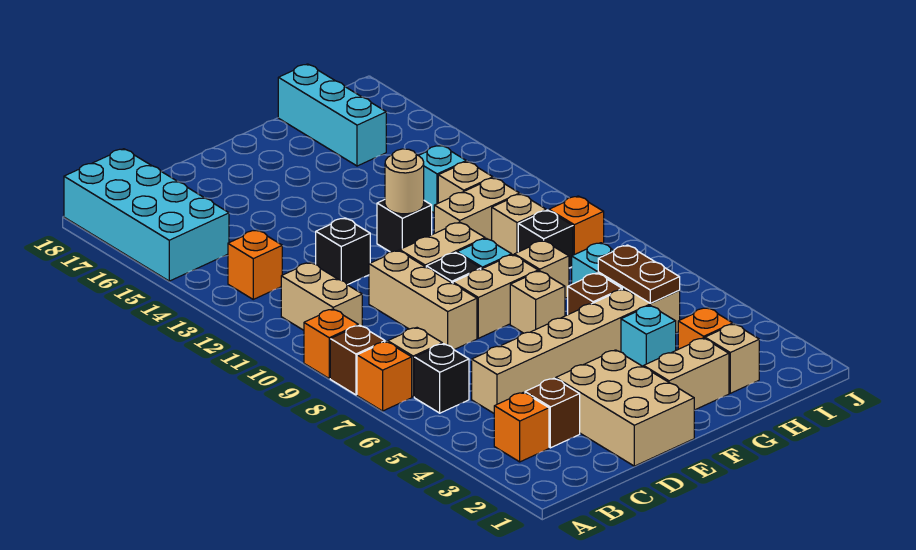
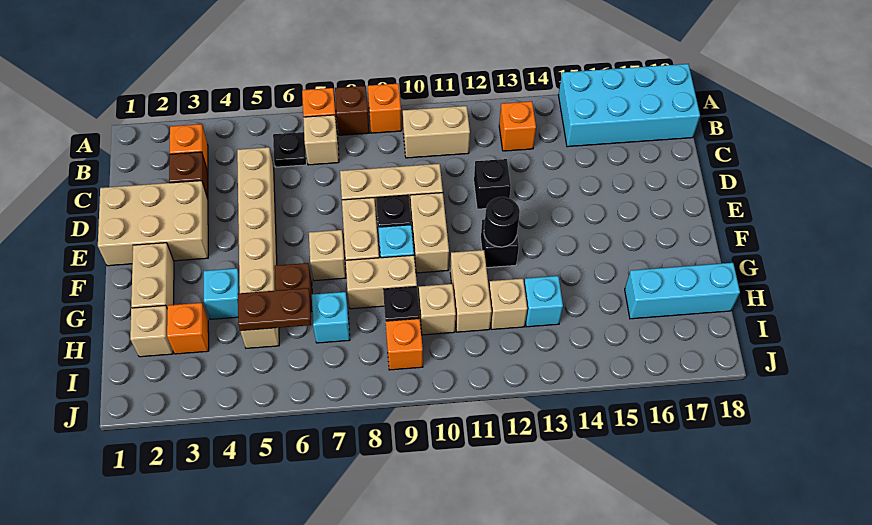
black brick B6 level 1 -> black plate B6 level 1
tan round brick F12 level 2 -> black round brick F12 level 2
tan brick G8 level 1 -> tan brick G8:G9 level 1

